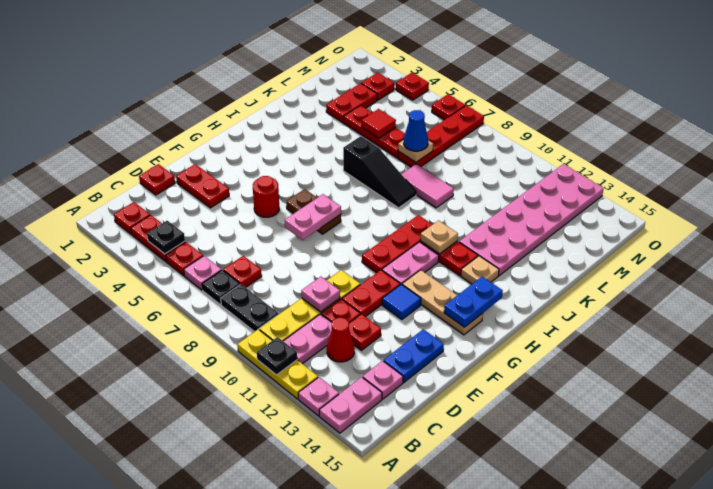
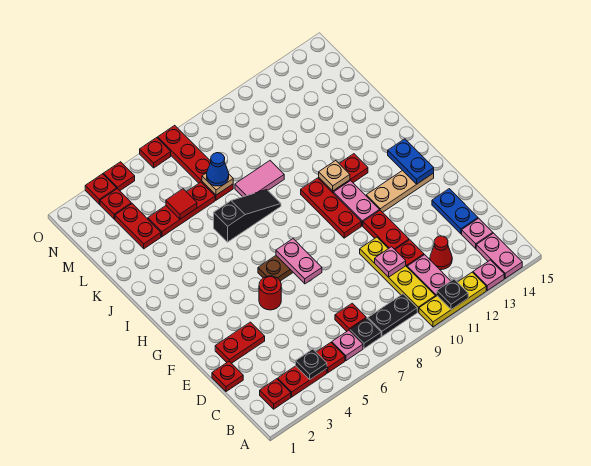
red plate D12 level 1 -> red plate O3 level 1
blue tile F12 level 1 -> none
tan plate I13 level 1 -> none
pink plate J12:O13 level 1 -> none

